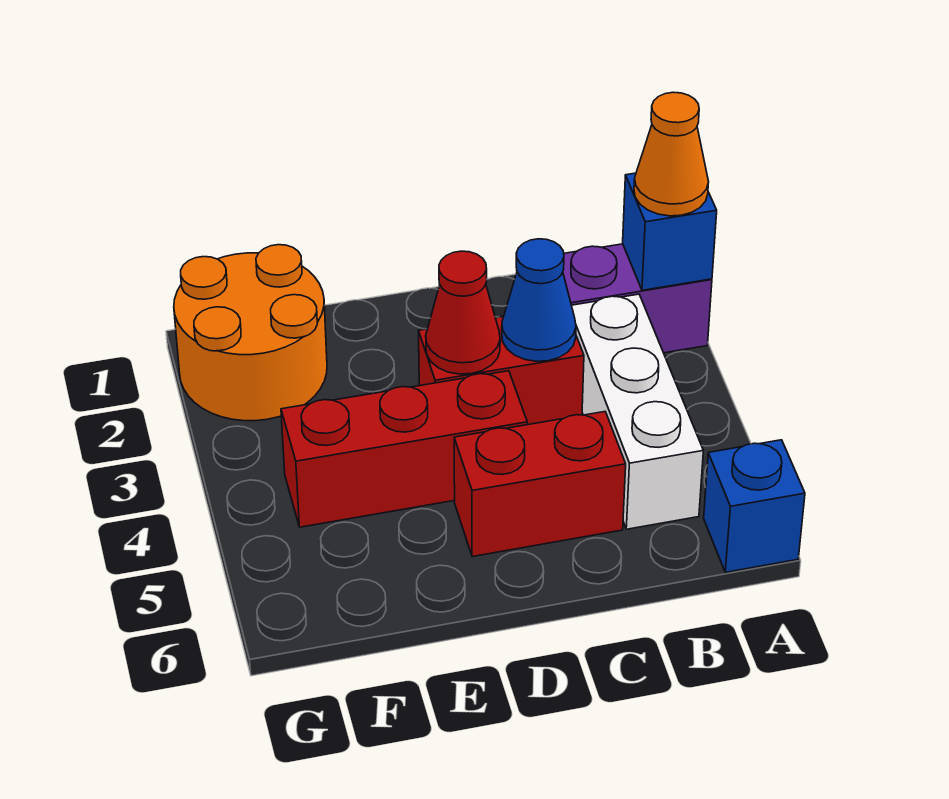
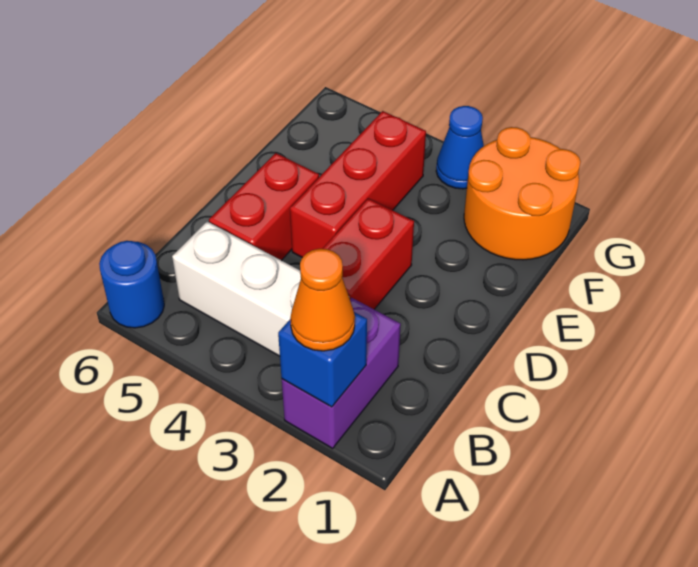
blue brick A6 level 1 -> blue round brick A6 level 1
blue cone C3 level 2 -> blue cone G3 level 1
red cone D3 level 2 -> none

